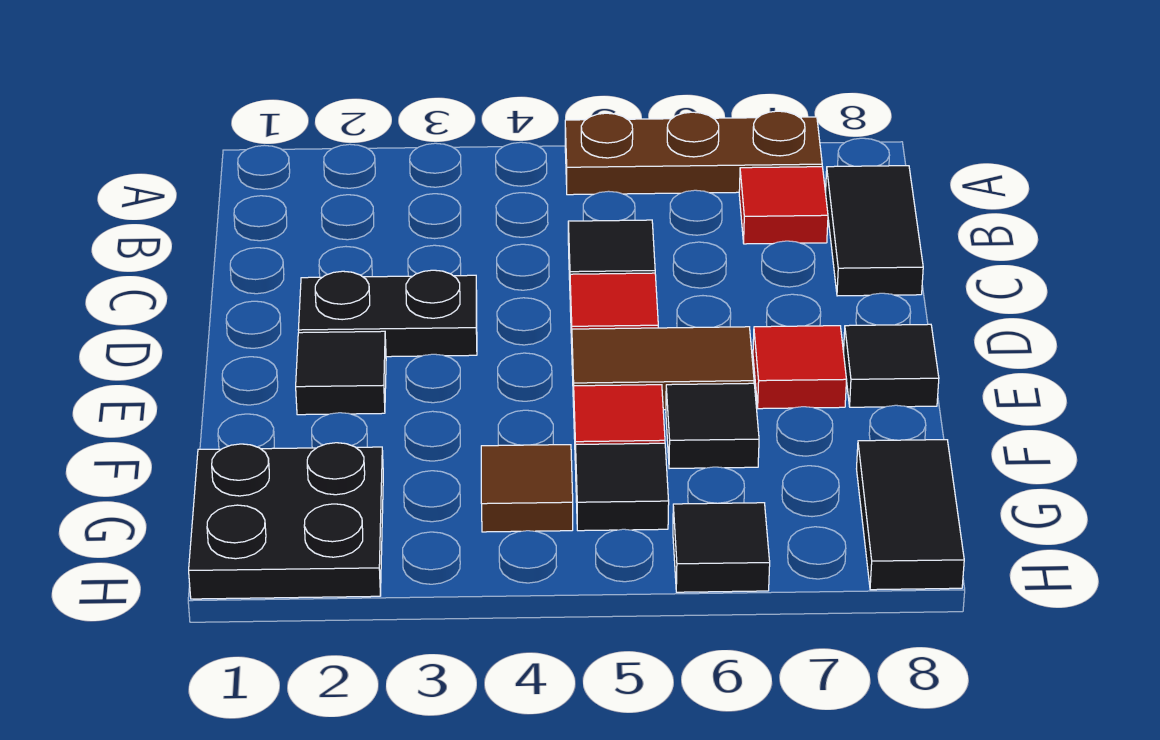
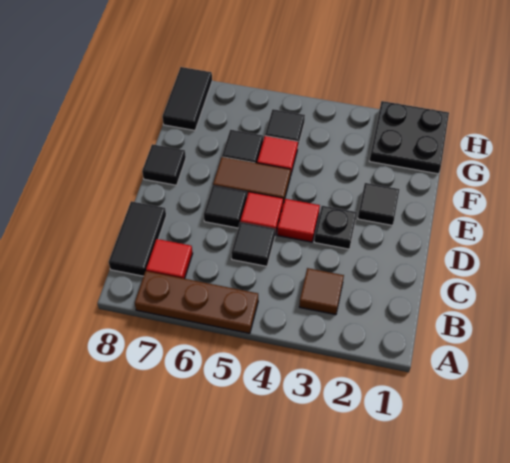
black plate D2:D3 level 1 -> black plate D3 level 1
red tile E7 level 1 -> red tile D4 level 1
brown tile G4 level 1 -> brown tile B3 level 1
black tile H6 level 1 -> black tile D6 level 1

